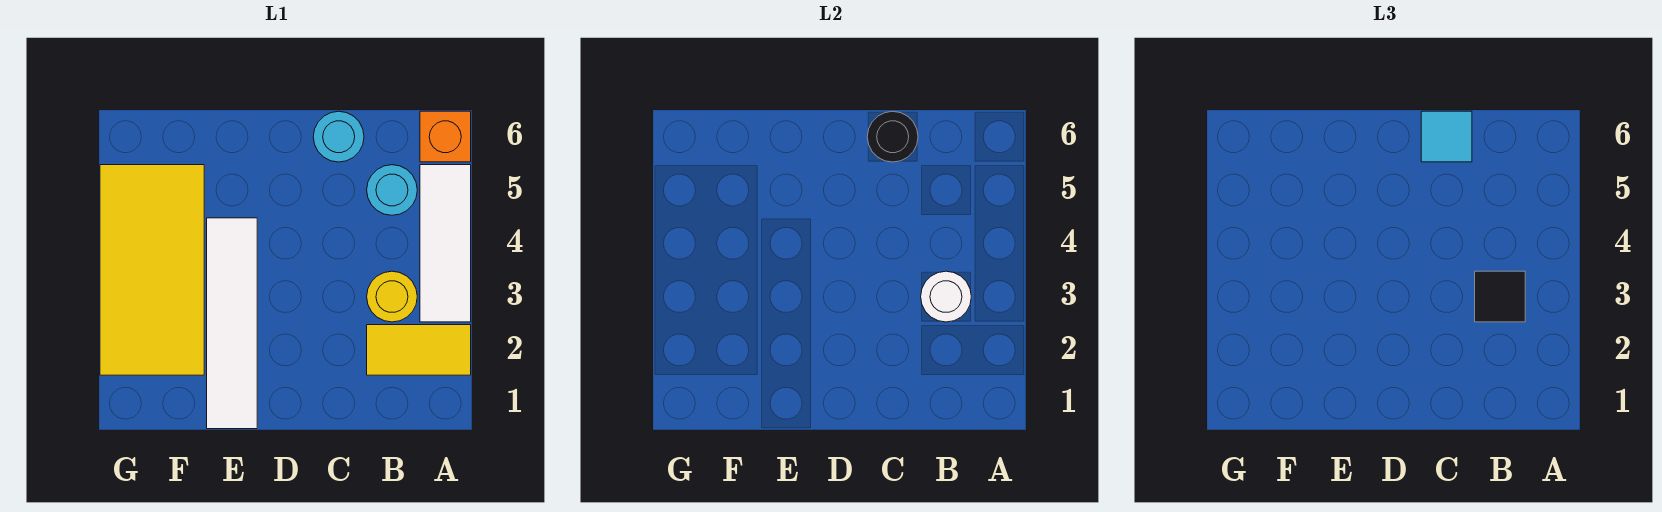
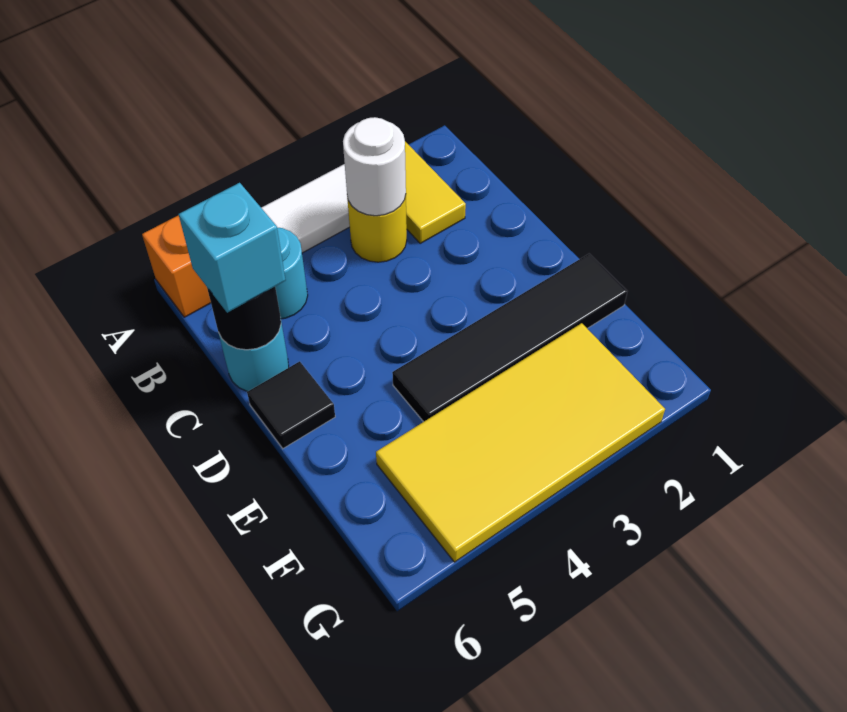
black tile B3 level 3 -> black tile D6 level 1
cyan tile C6 level 3 -> cyan brick C6 level 3
white tile E1:E4 level 1 -> black tile E1:E4 level 1

